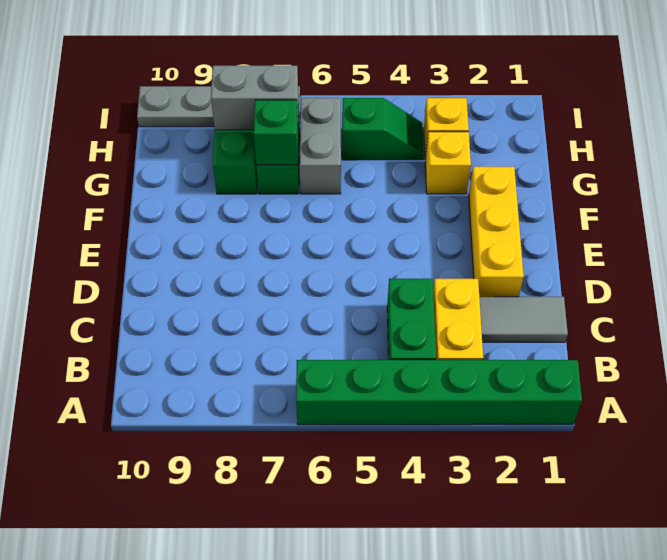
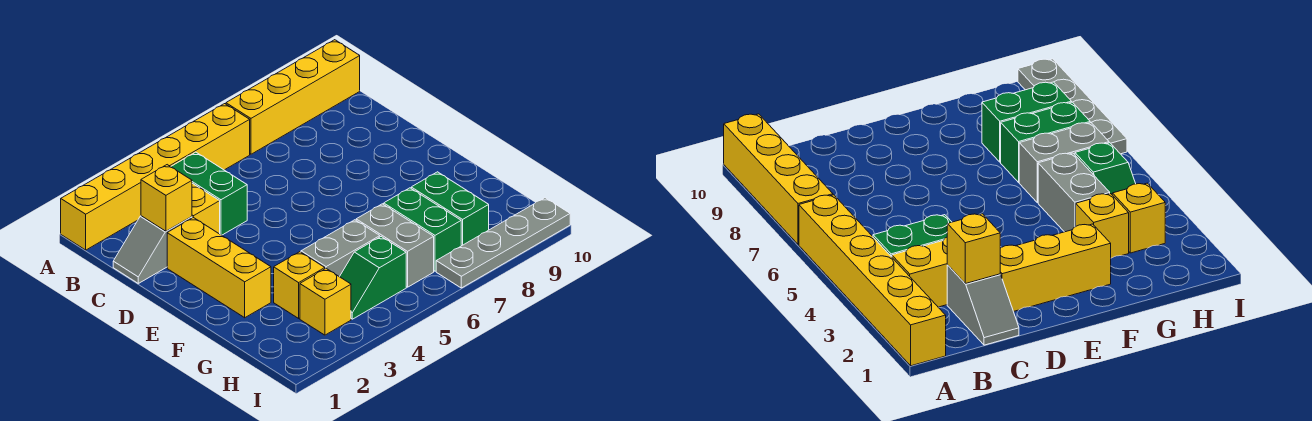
green brick A1:A6 level 1 -> yellow brick A1:A6 level 1
none -> yellow brick A7:A10 level 1
grey tile C1:C2 level 1 -> grey slope C1:C2 level 1 top 2
none -> yellow brick C2 level 2
green brick G7 level 2 -> none
grey brick H7:H8 level 2 -> grey brick G4:G5 level 1

